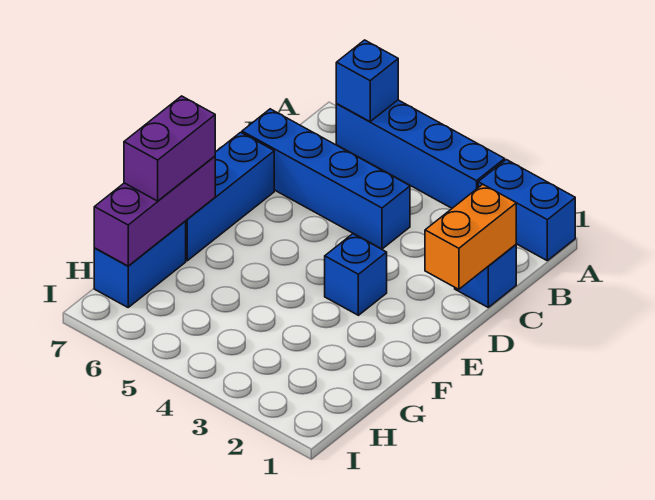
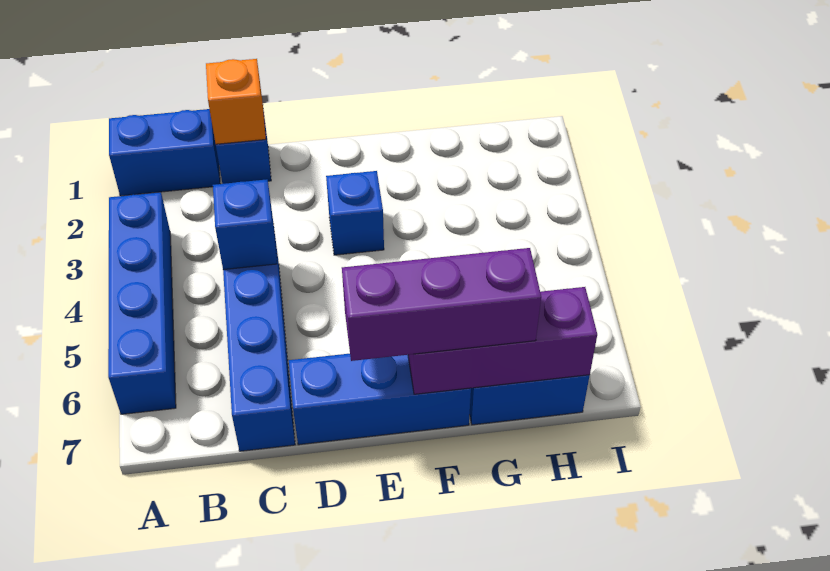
blue brick A1:A2 level 1 -> blue brick A1:B1 level 1
blue brick A6 level 2 -> blue brick C4 level 2
orange brick C1:D1 level 2 -> orange brick C1 level 2
purple brick F7:G7 level 3 -> purple brick E7:G7 level 3

